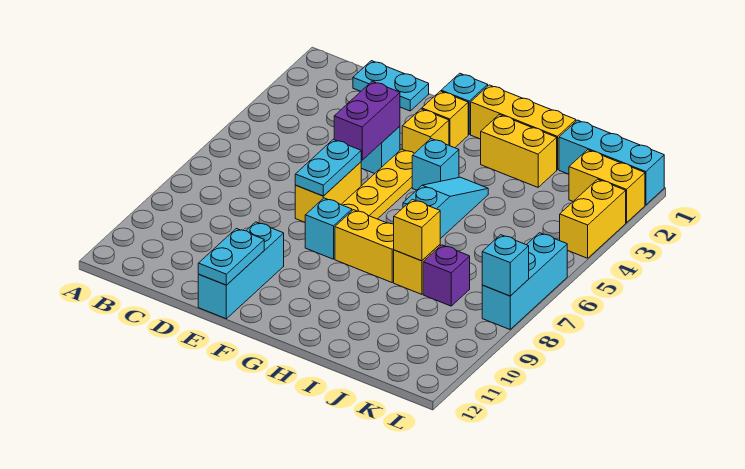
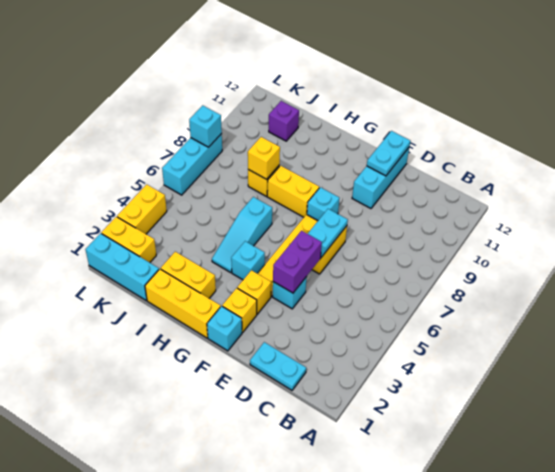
purple brick J8 level 1 -> purple brick J11 level 1

